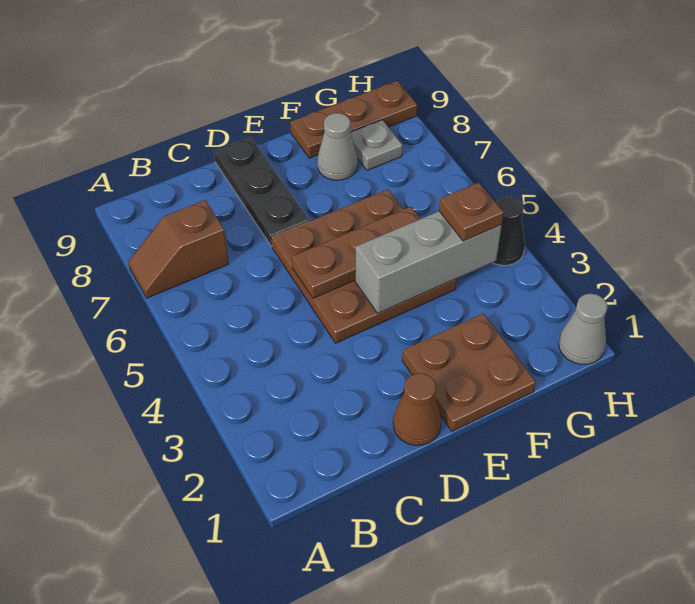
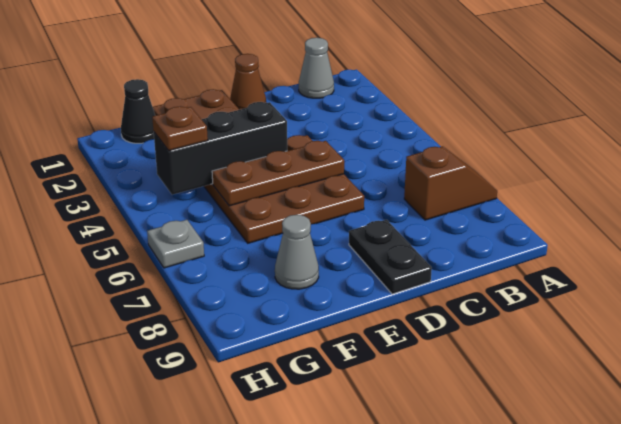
black plate D7:D9 level 1 -> black plate D8:D9 level 1
grey brick E4:G4 level 2 -> black brick E4:G4 level 2
brown plate F9:H9 level 1 -> none
grey plate G8 level 1 -> grey plate H6 level 1
grey cone H1 level 1 -> grey cone B1 level 1
black cone H4 level 1 -> black cone G1 level 1

